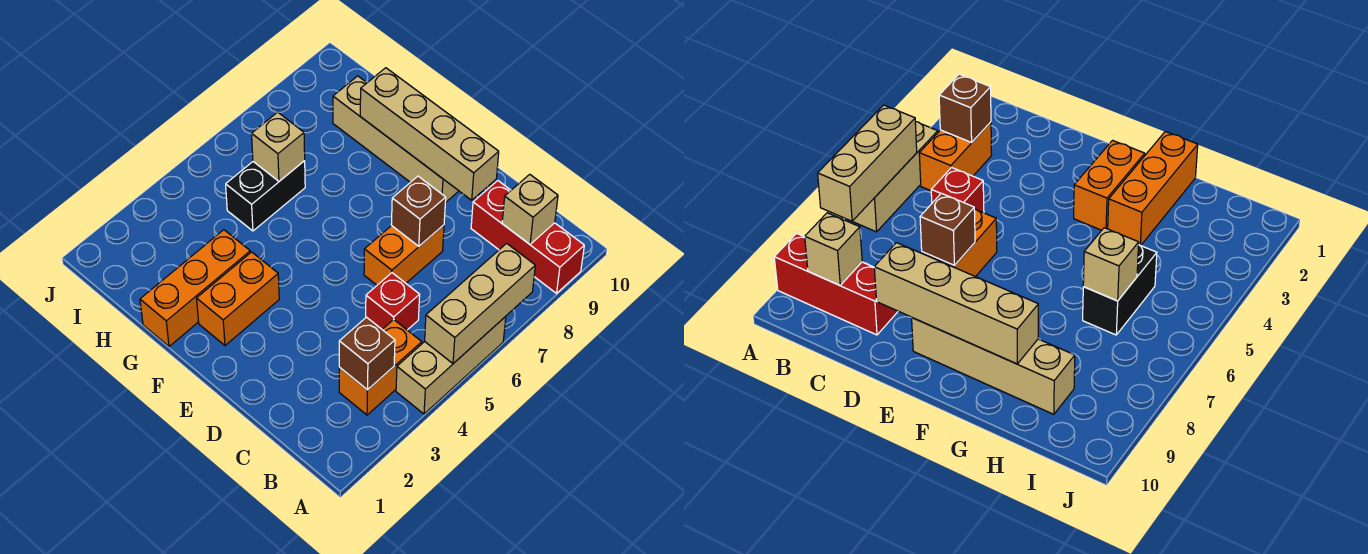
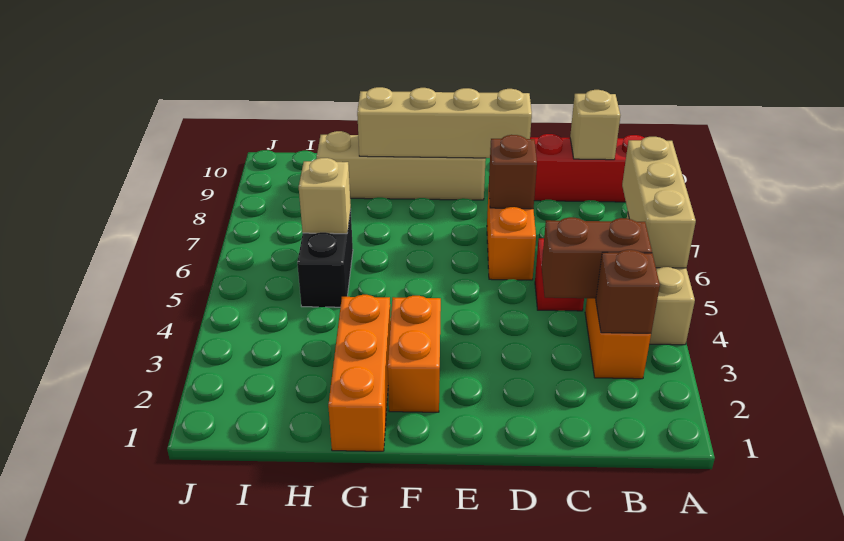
none -> brown brick B4:C4 level 2

